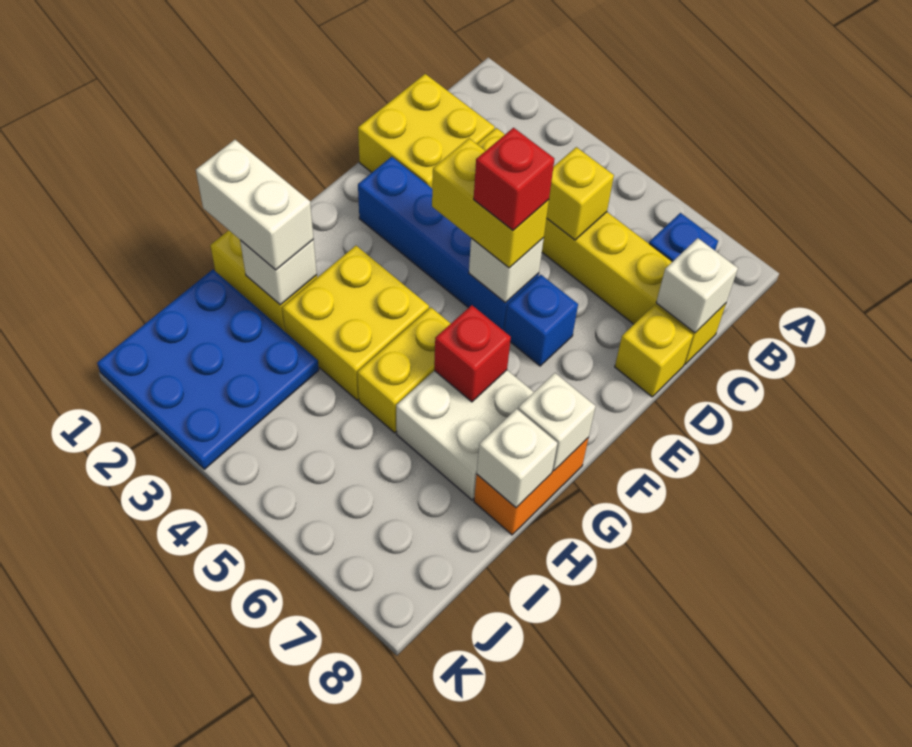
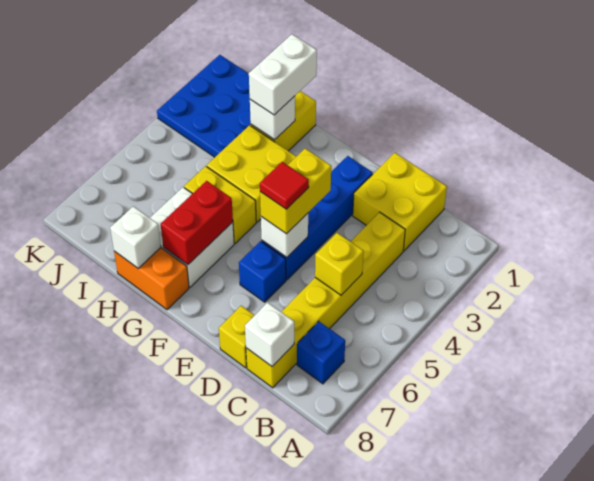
red brick E5 level 4 -> red tile E5 level 4
red brick G6 level 2 -> red brick G6:G7 level 2
white brick G8 level 2 -> none

